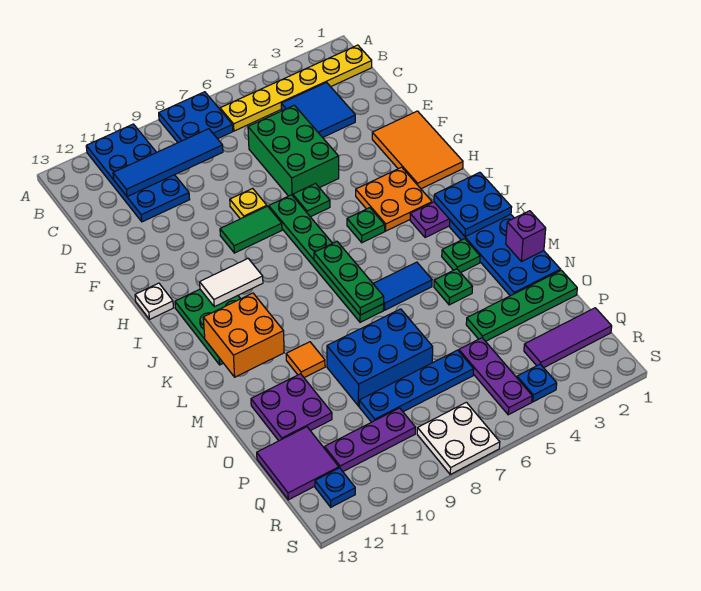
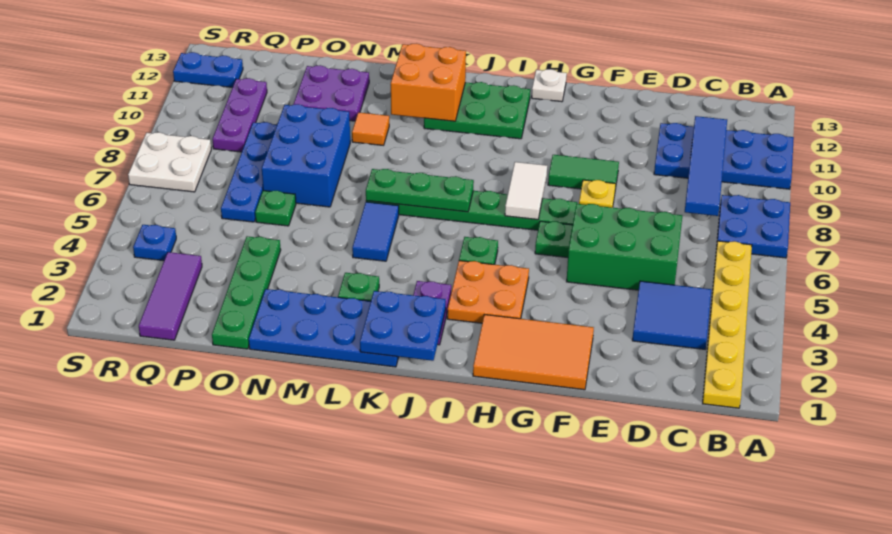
green tile G8:G9 level 1 -> green tile F9:G9 level 1
white tile I10:I11 level 2 -> white tile H7:H8 level 2
purple brick M1 level 2 -> none
green plate M4 level 1 -> green plate O6 level 1
purple plate P5:R5 level 1 -> none
purple tile P12:Q13 level 1 -> none
blue plate R12 level 1 -> blue plate R12:S12 level 1

